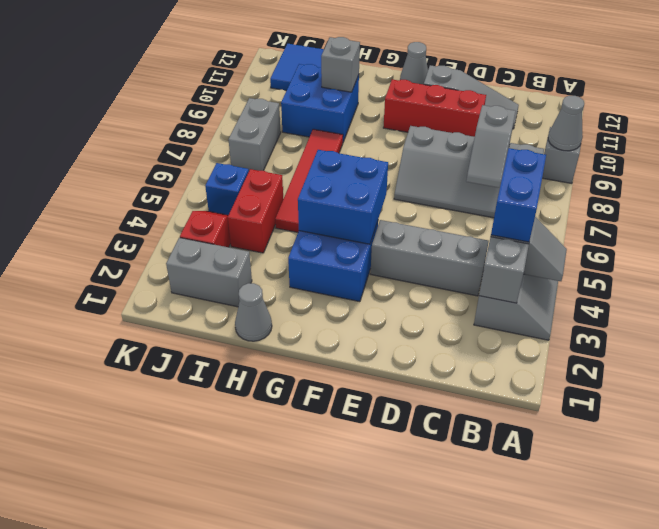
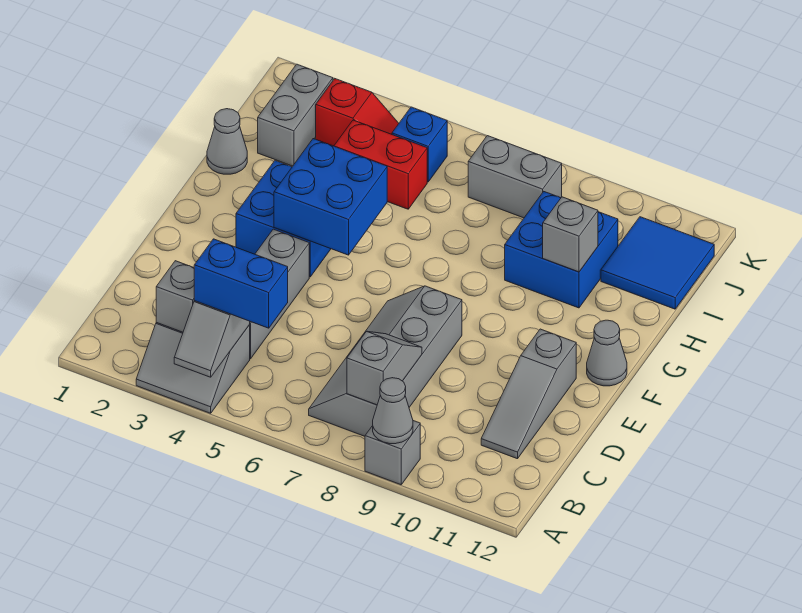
grey slope C7:C8 level 2 top 8 -> grey slope B8:C8 level 2 top B
red brick D10:F10 level 1 -> none
red tile H5:H8 level 1 -> none

